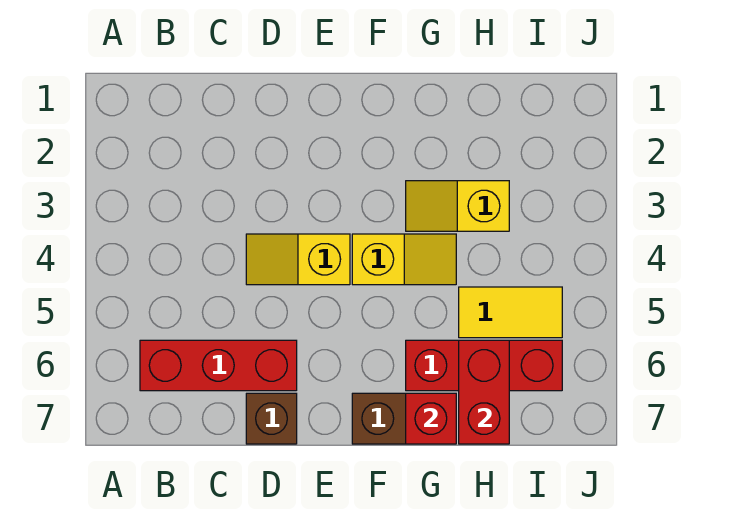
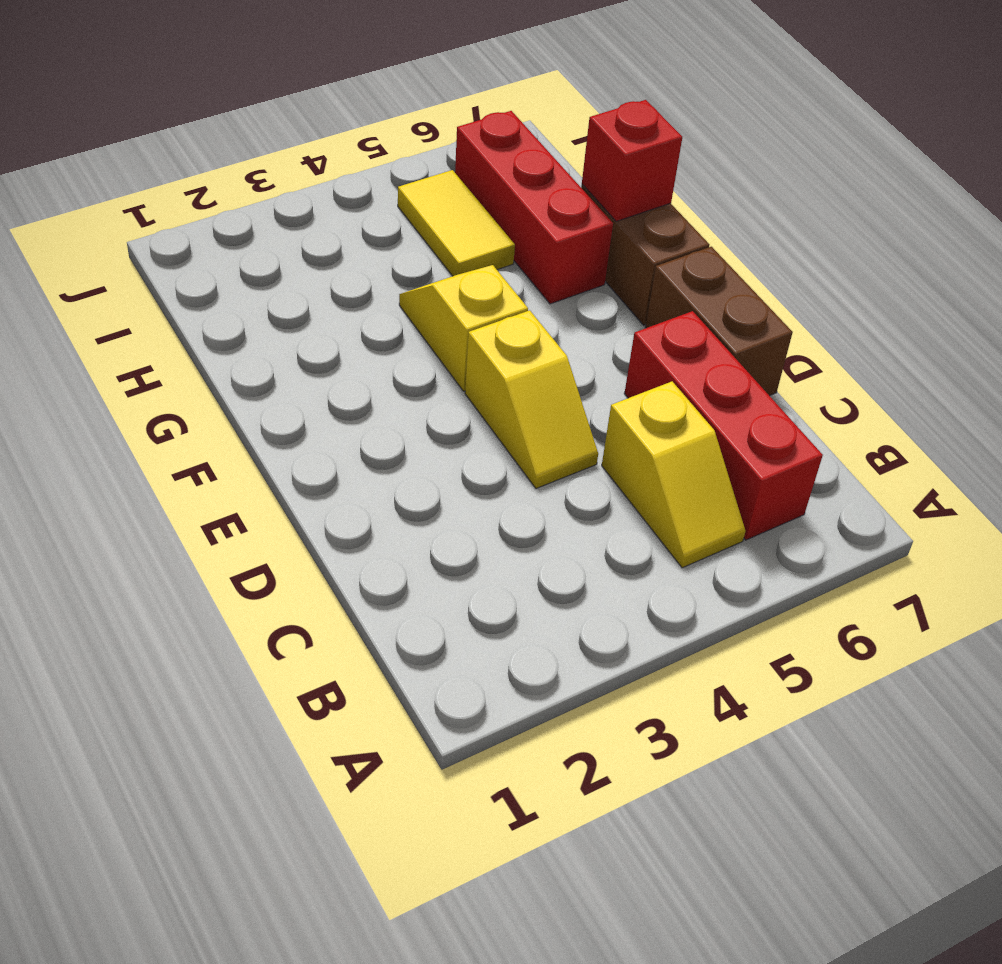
brown brick D7 level 1 -> brown brick D7:E7 level 1
yellow slope G3:H3 level 1 top H -> yellow slope B5:C5 level 1 top C
red brick H6:H7 level 2 -> none

